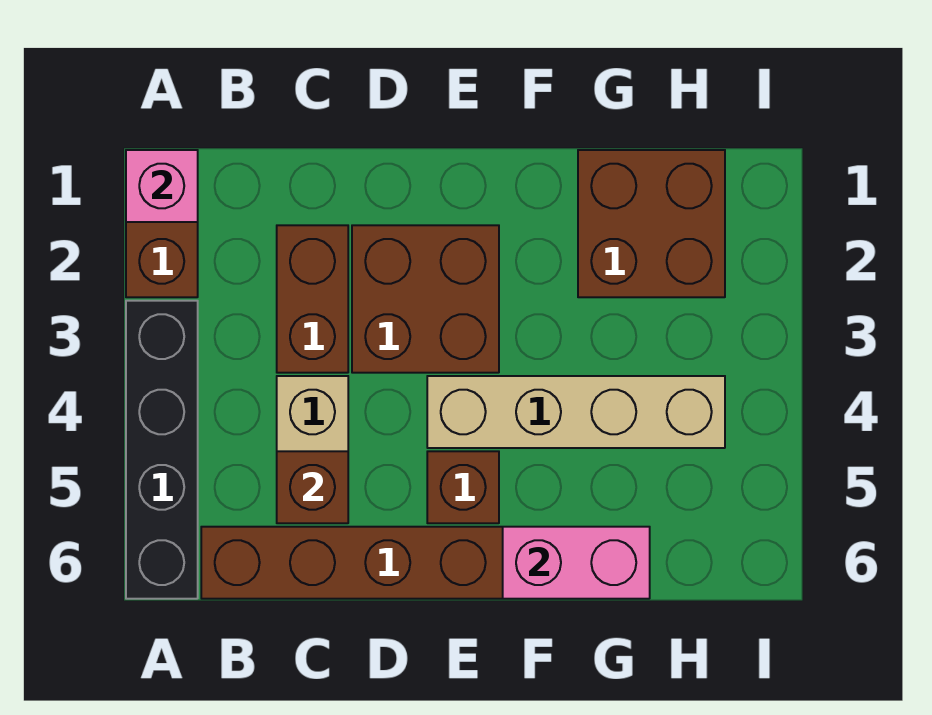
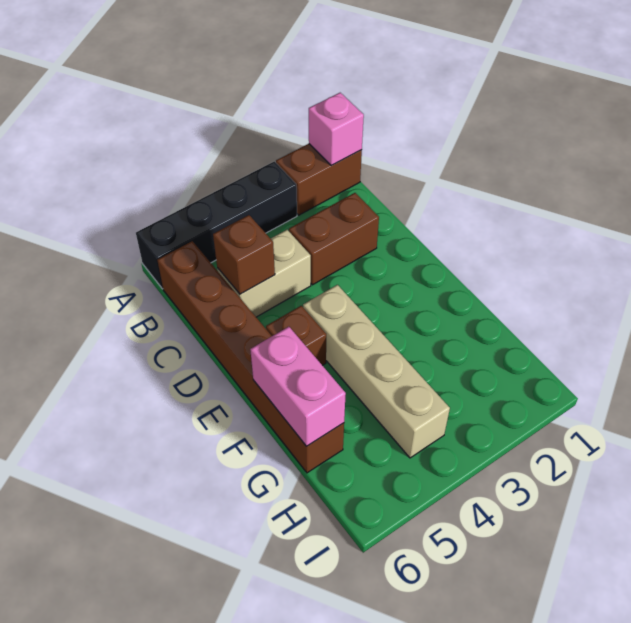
brown brick D2:E3 level 1 -> none
brown brick G1:H2 level 1 -> none

